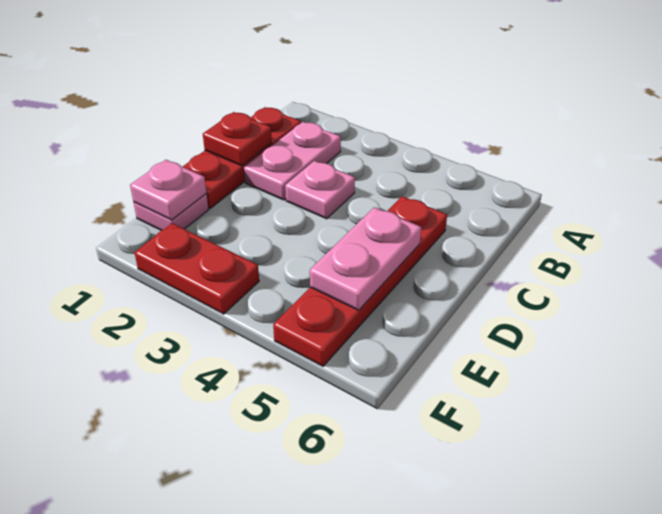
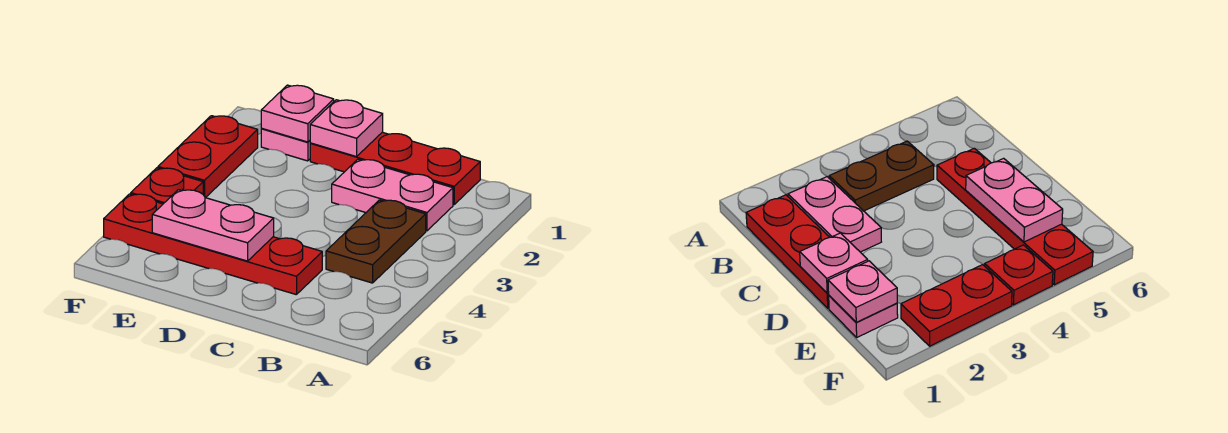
none -> brown plate B3:B4 level 1
red plate C1 level 2 -> red plate F4 level 1
pink plate C3 level 1 -> pink plate D1 level 2

